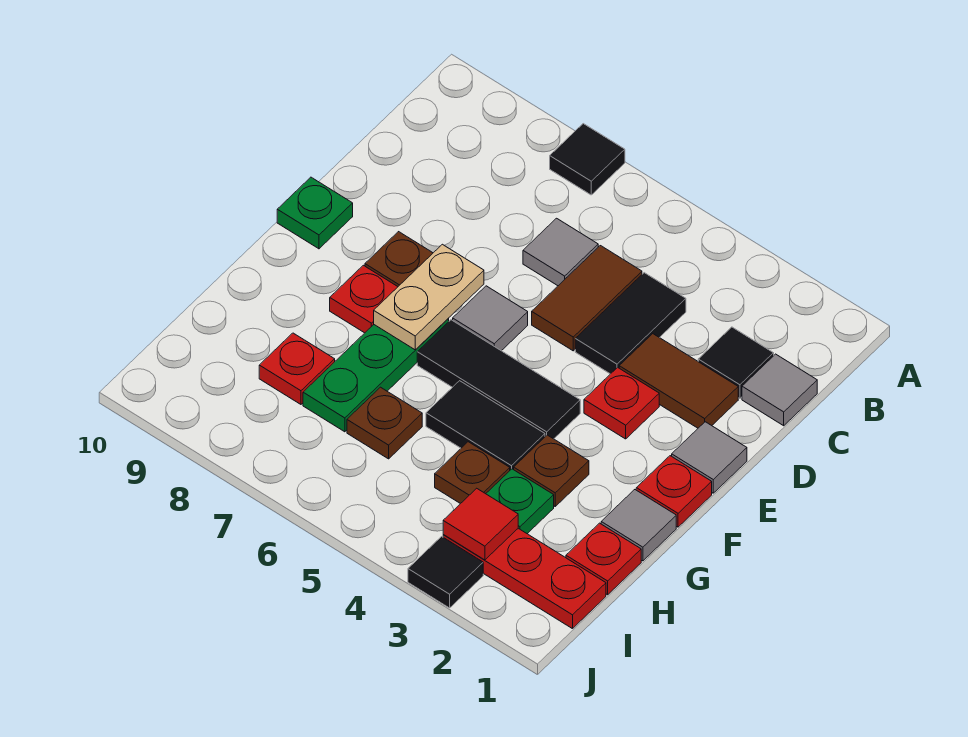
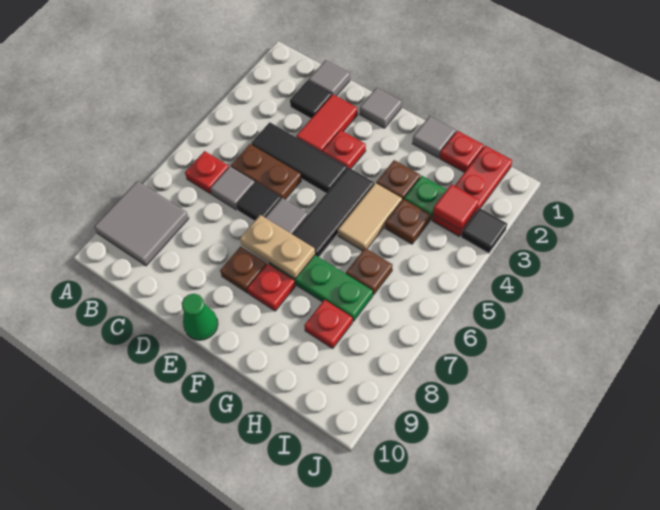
black tile A7 level 1 -> black tile D6 level 1
none -> grey tile A8:B9 level 1
black tile C4:D4 level 1 -> black tile C4:E4 level 1
brown tile C5:D5 level 1 -> brown plate C5:D5 level 1
brown tile D2:D3 level 1 -> red tile D2:D3 level 1
green plate E10 level 1 -> green cone E10 level 1
red plate F1 level 1 -> red plate B6 level 1
black tile G4:G5 level 1 -> tan tile G4:G5 level 1

